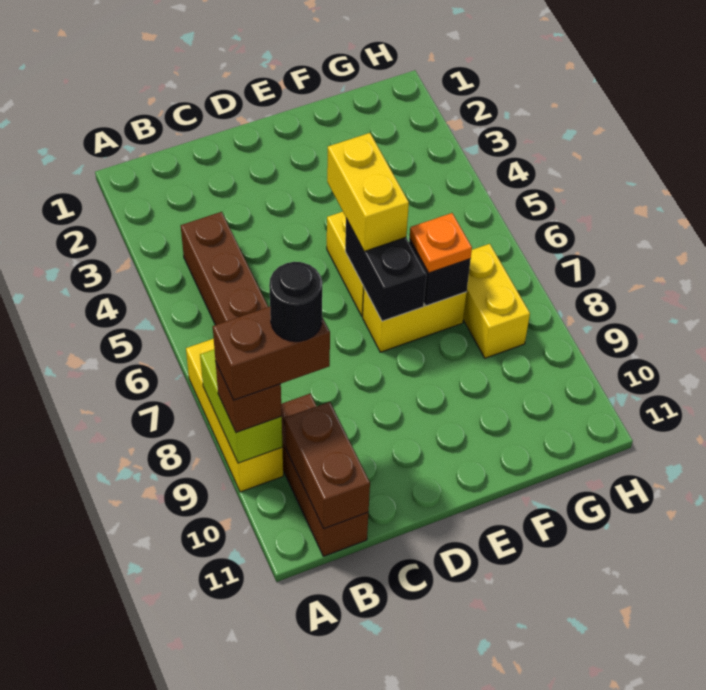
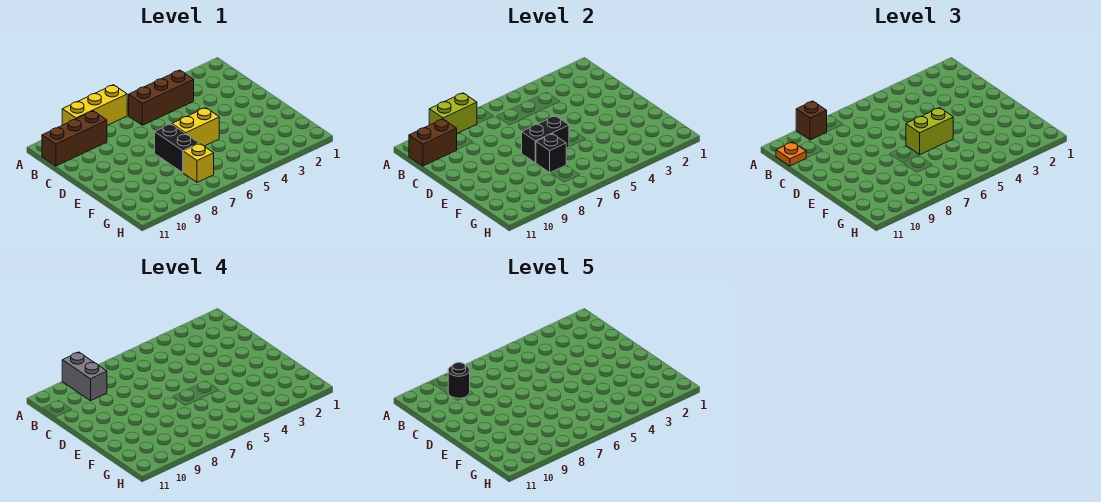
brown brick A9:B9 level 4 -> grey brick A9:B9 level 4
yellow brick E5:E6 level 3 -> lime brick E5:E6 level 3
yellow brick E7:F7 level 1 -> black brick E7:F7 level 1
orange plate F7 level 3 -> orange plate B11 level 3
yellow brick G7:G8 level 1 -> yellow brick G7 level 1

